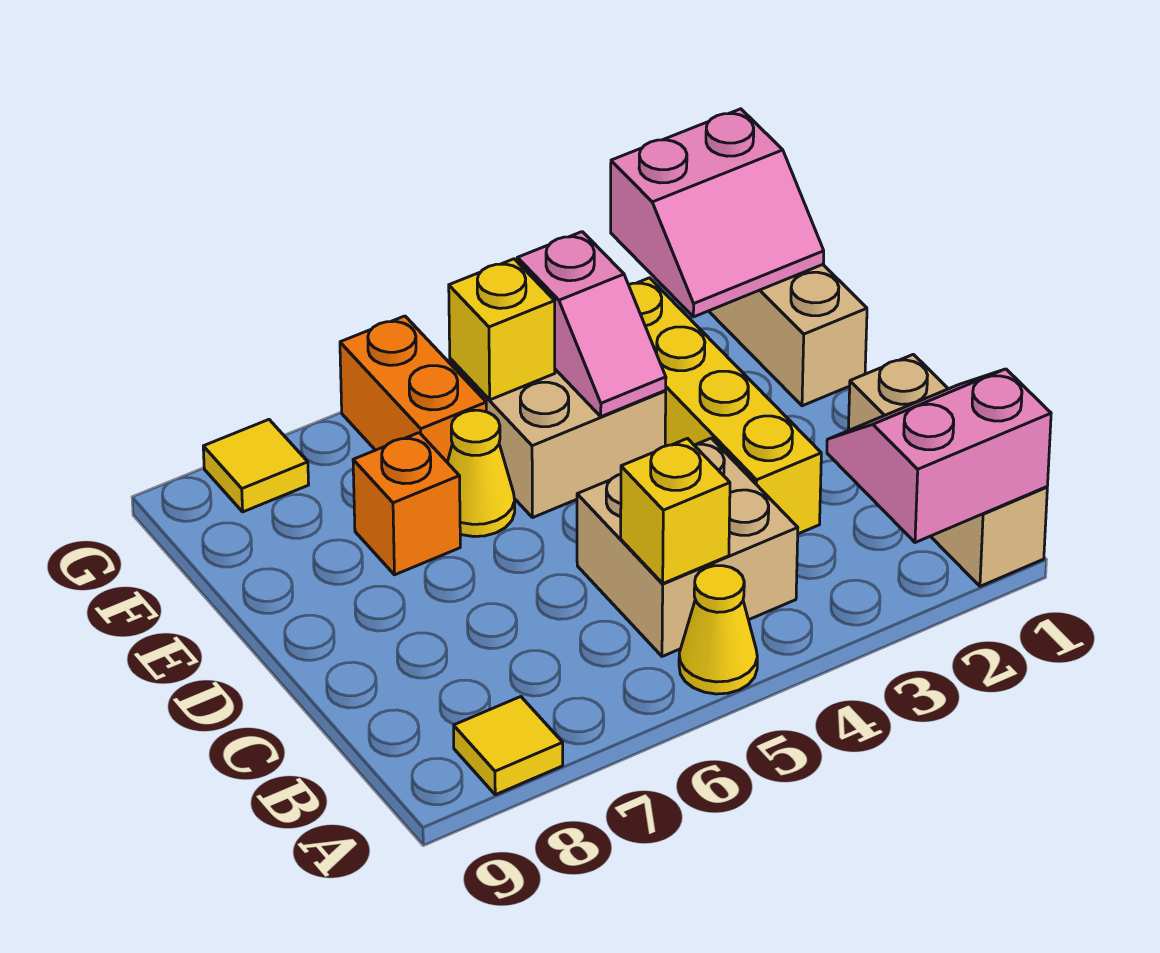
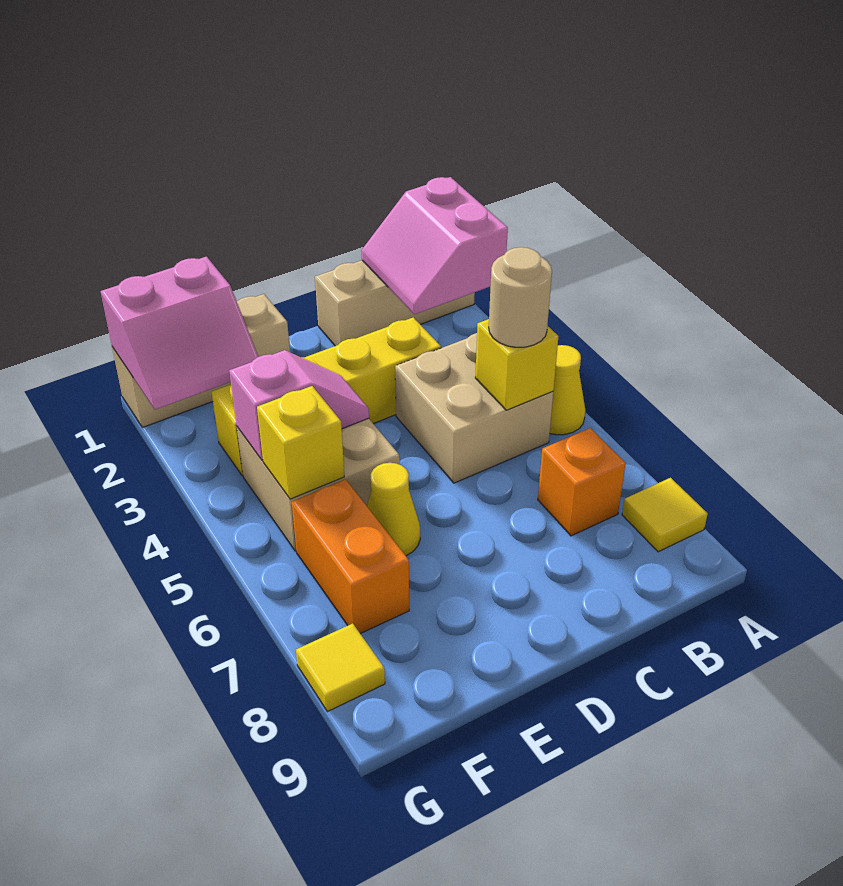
none -> tan round brick B5 level 3
orange brick E7 level 1 -> orange brick B7 level 1
pink slope F1:G2 level 2 top G -> pink slope F1:G2 level 2 top 1
orange brick F6:G6 level 1 -> orange brick F6:F7 level 1

